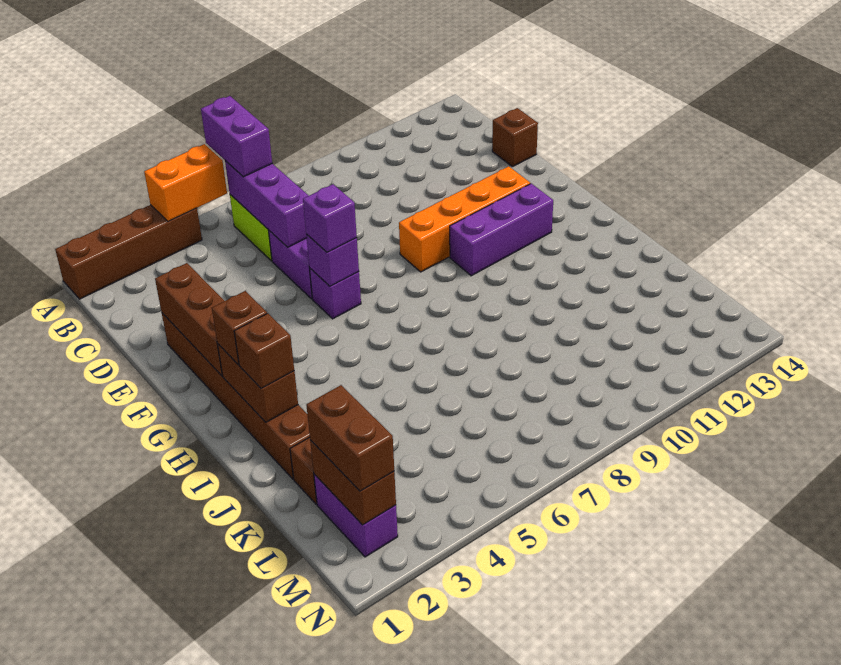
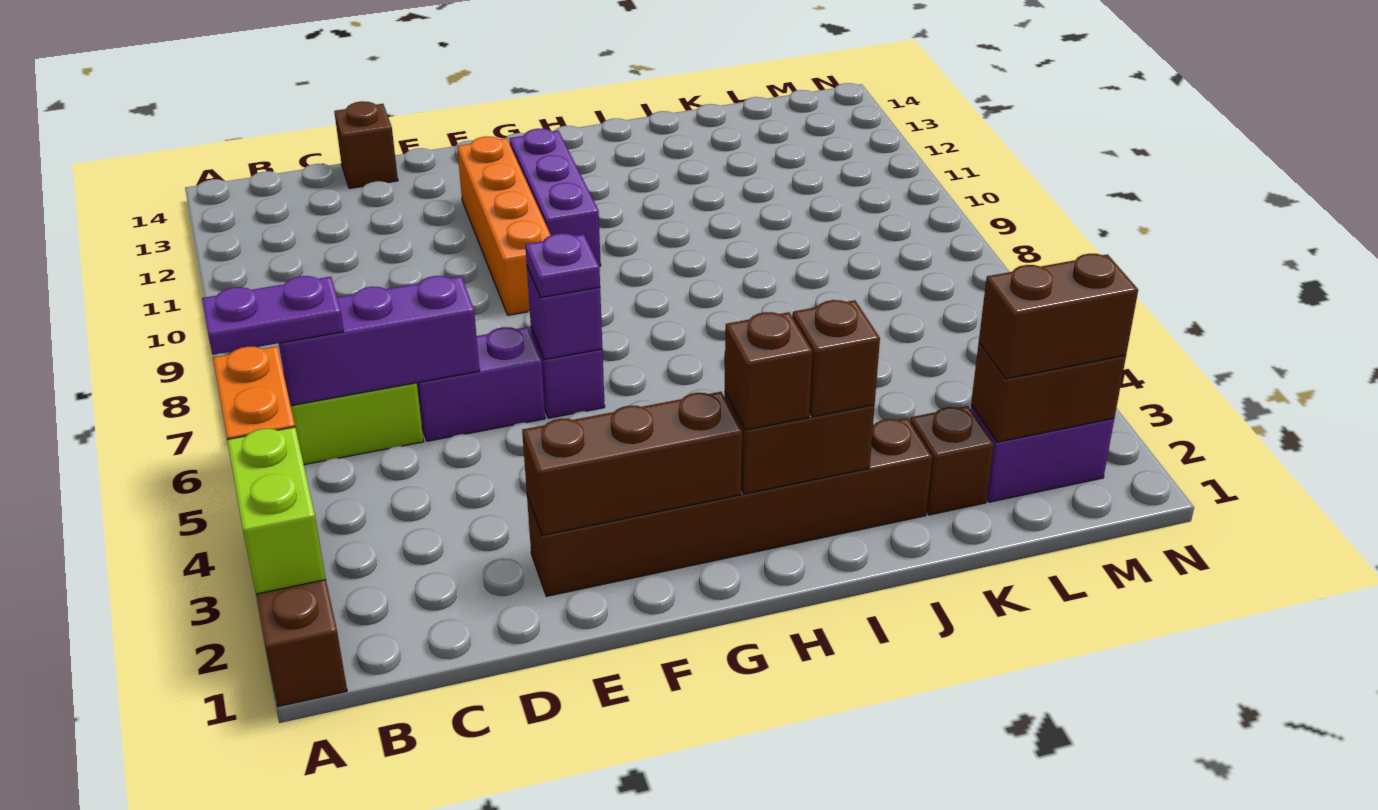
none -> lime brick A2:A3 level 2
purple brick A6:B6 level 3 -> purple plate A6:B6 level 3
purple brick F6 level 3 -> purple plate F6 level 3

